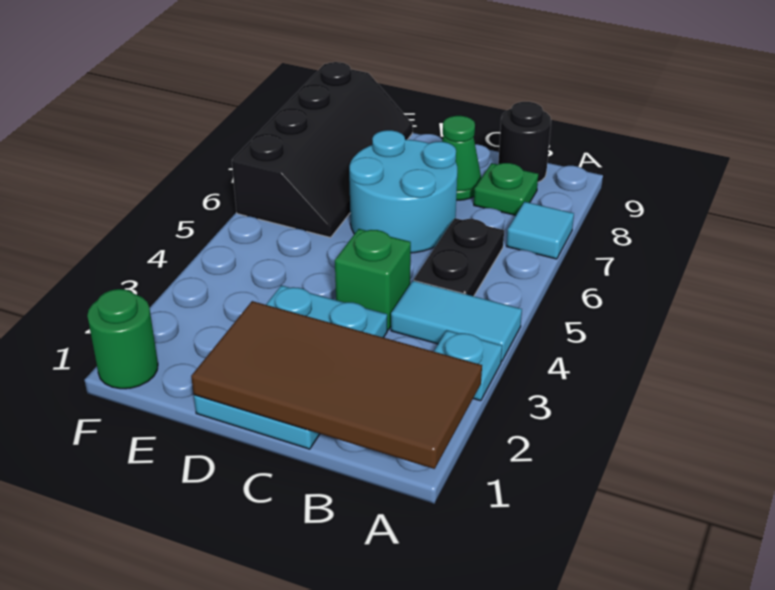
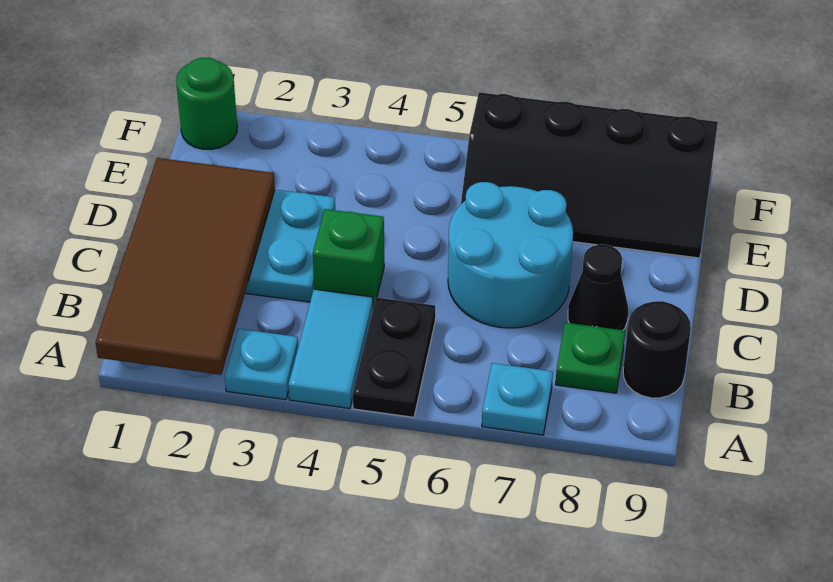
cyan tile A7 level 1 -> cyan plate A7 level 1
black plate B5:B6 level 1 -> black plate A5:B5 level 1
green cone C8 level 1 -> black cone C8 level 1

